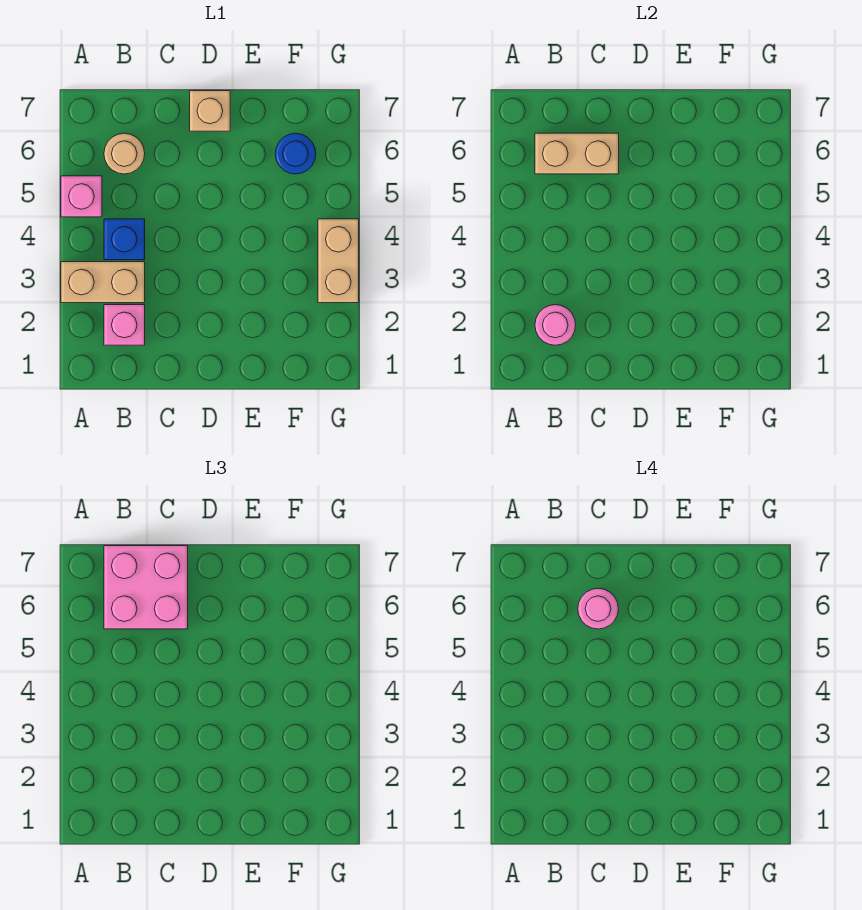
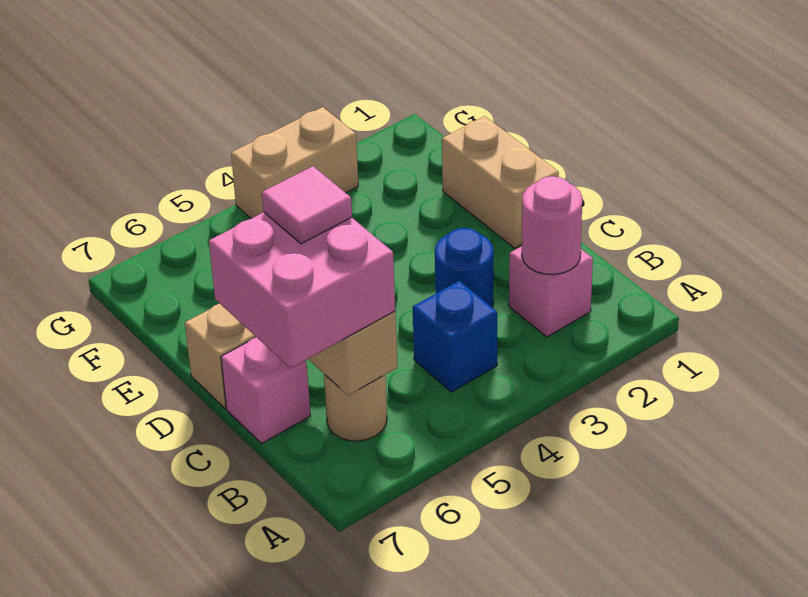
tan brick A3:B3 level 1 -> tan brick D1:E1 level 1
pink brick A5 level 1 -> pink brick C7 level 1
pink round brick C6 level 4 -> pink tile C6 level 4
blue round brick F6 level 1 -> blue round brick C3 level 1

